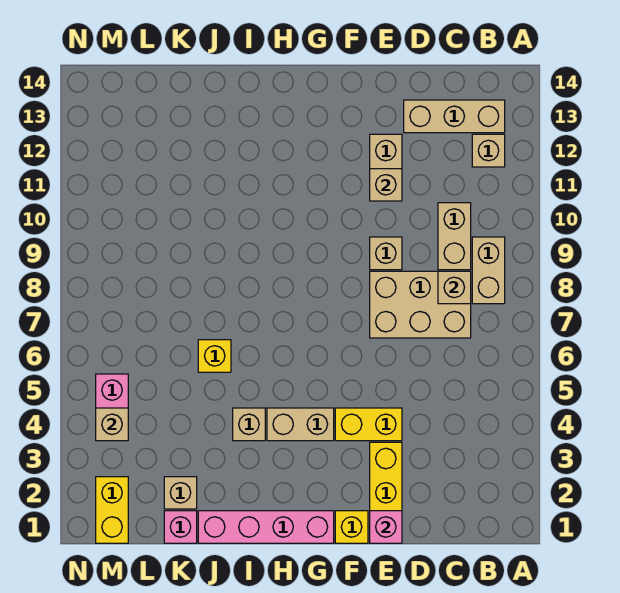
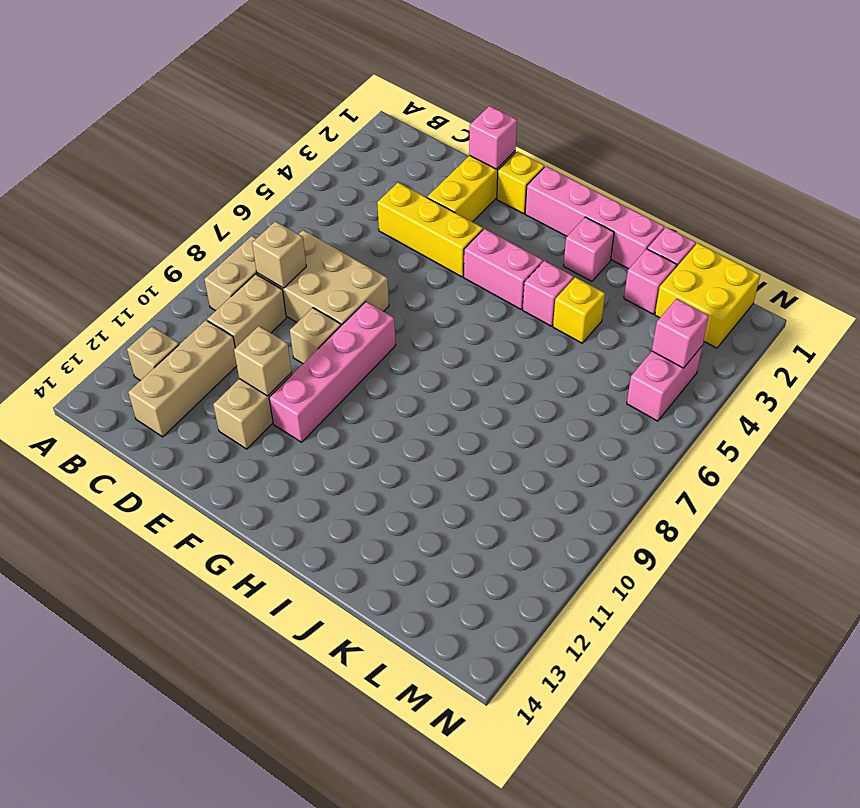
tan brick B13:D13 level 1 -> tan brick C11:C13 level 1
yellow brick E4:F4 level 1 -> yellow brick D4:F4 level 1
none -> pink brick F8:F11 level 1
tan brick G4:H4 level 1 -> pink brick G4:H4 level 1
none -> pink brick I2 level 1
tan brick I4 level 1 -> pink brick I4 level 1
yellow brick J6 level 1 -> yellow brick J4 level 1
tan brick K2 level 1 -> pink brick K2 level 1
yellow brick M1:M2 level 1 -> yellow brick L1:M2 level 1
tan brick M4 level 2 -> pink brick M4 level 2

